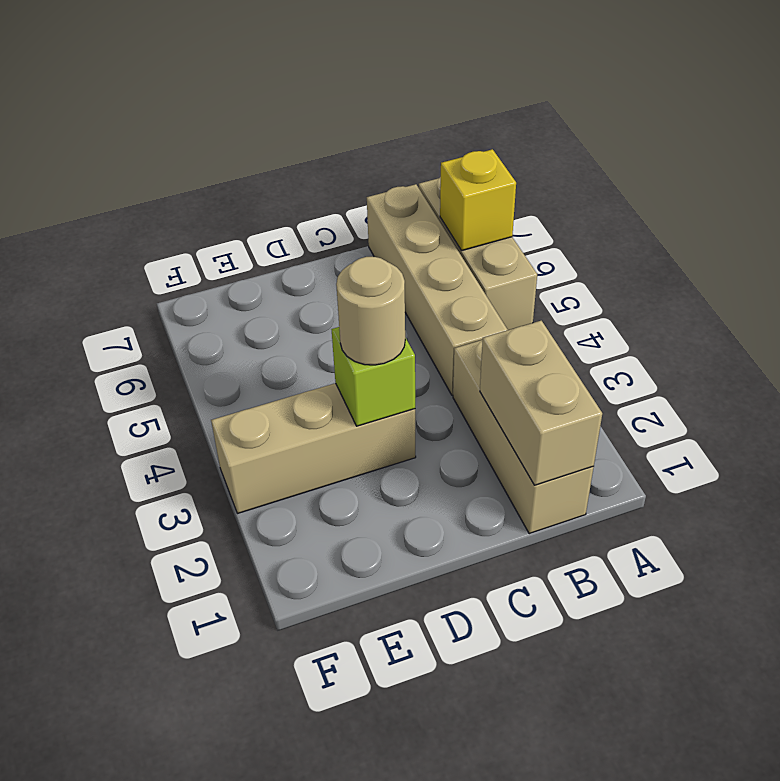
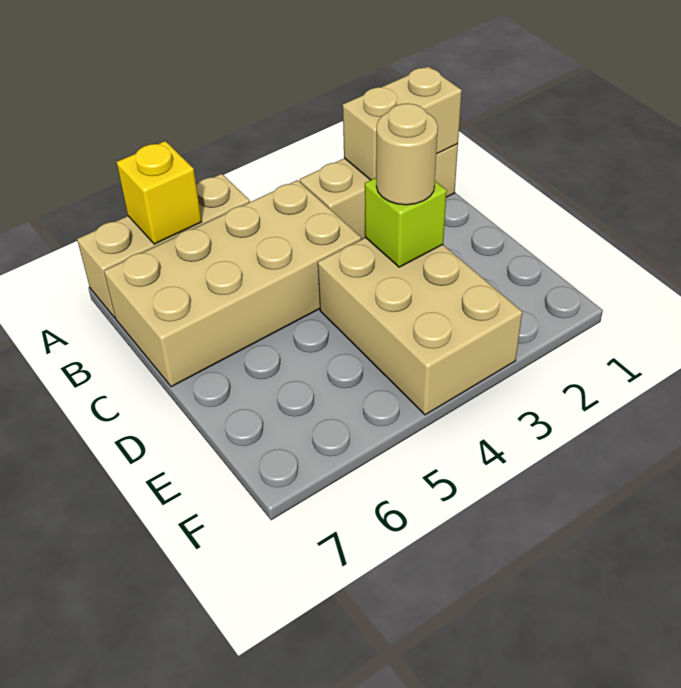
tan brick B4:B7 level 1 -> tan brick B4:C7 level 1
tan brick D3:F3 level 1 -> tan brick D3:F4 level 1

